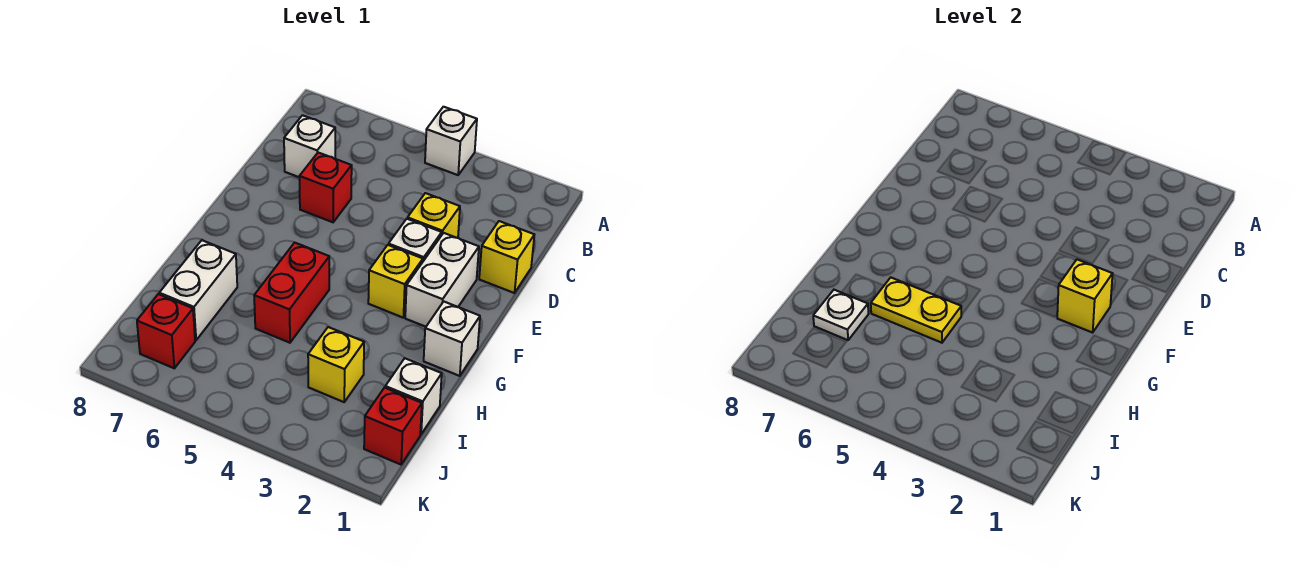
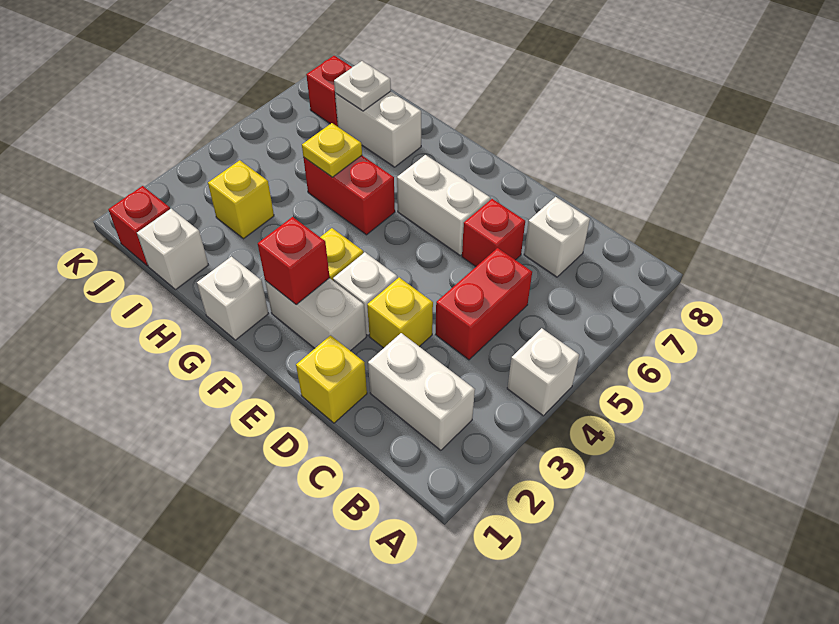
none -> white brick B2:C2 level 1
none -> red brick C4:C5 level 1
none -> white brick E6:F6 level 1
yellow brick F2 level 2 -> red brick F2 level 2
yellow plate H5:H6 level 2 -> yellow plate H5 level 2

